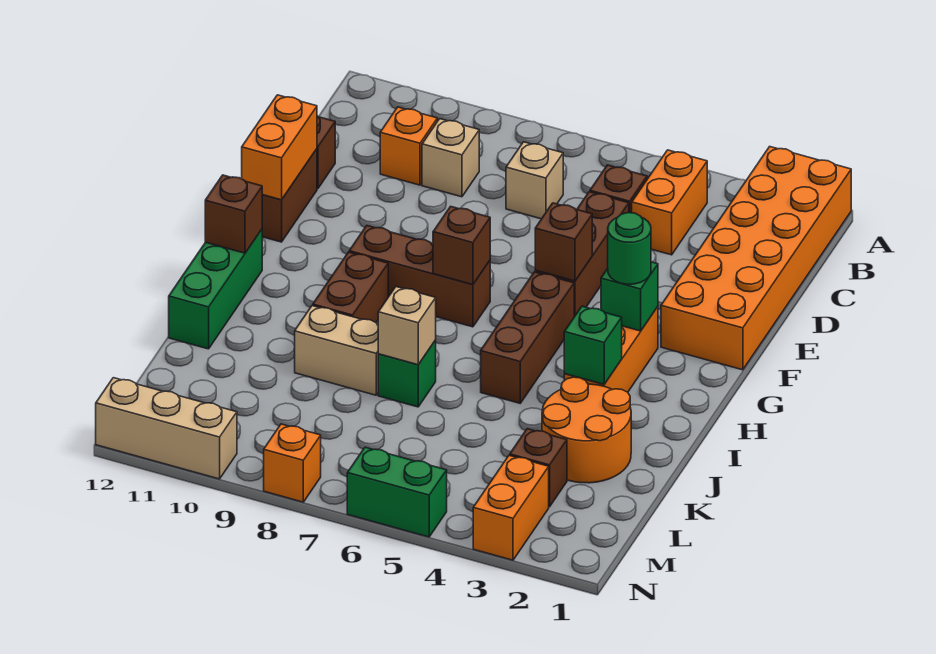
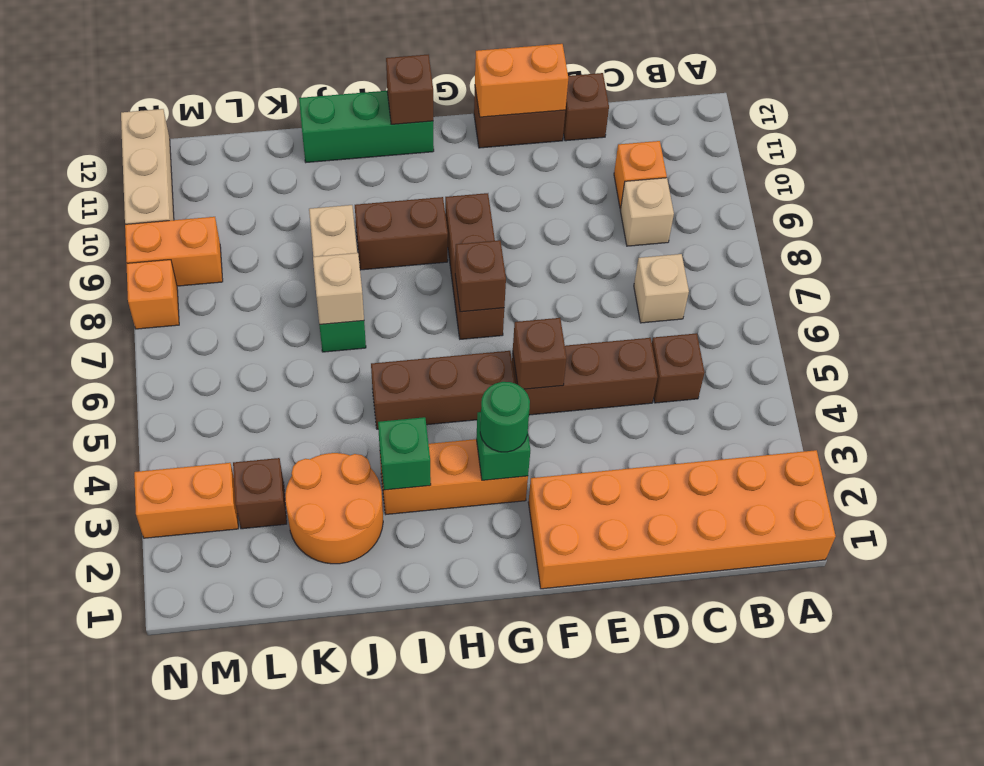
orange brick B4:C4 level 1 -> orange brick M9:N9 level 1
green brick N5:N6 level 1 -> none

